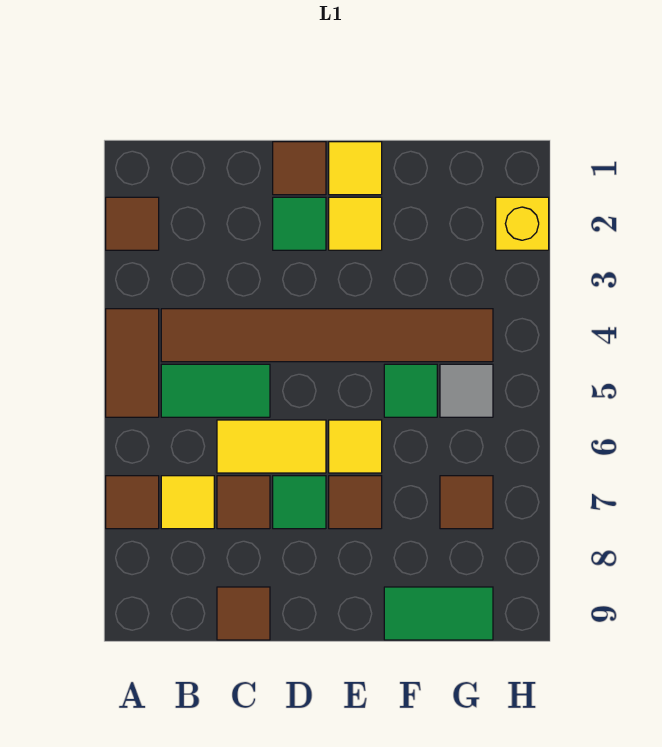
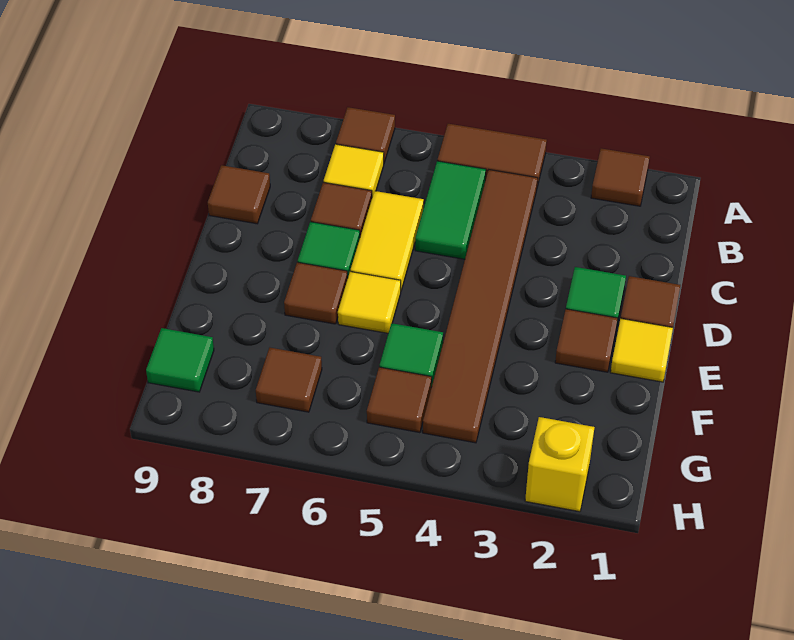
yellow tile E2 level 1 -> brown tile E2 level 1
green tile F9:G9 level 1 -> green tile G9 level 1
grey tile G5 level 1 -> brown tile G5 level 1

